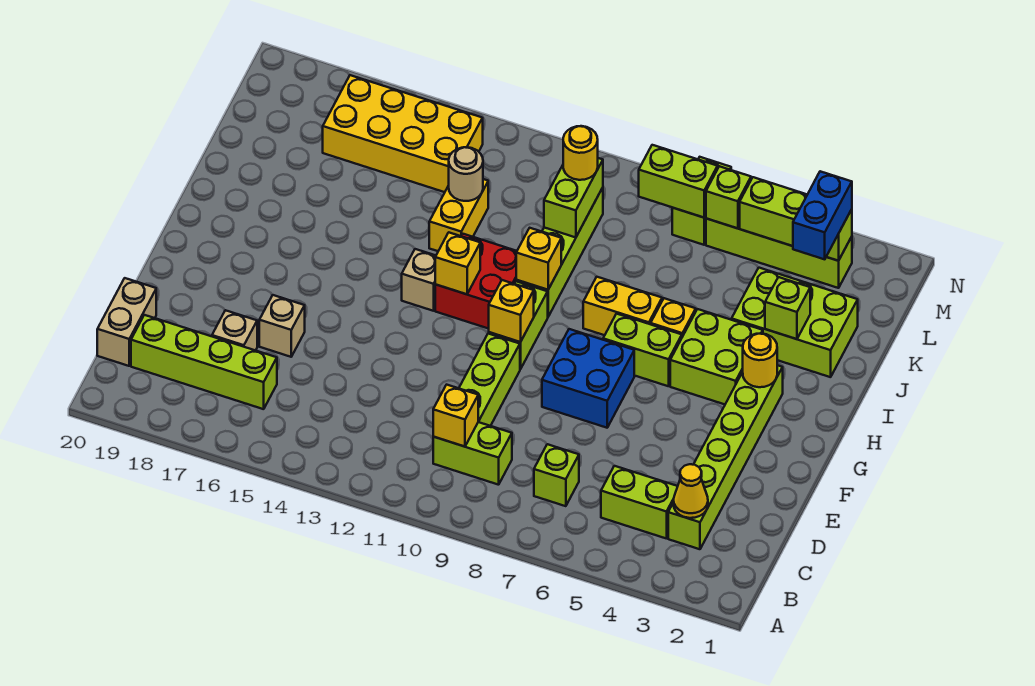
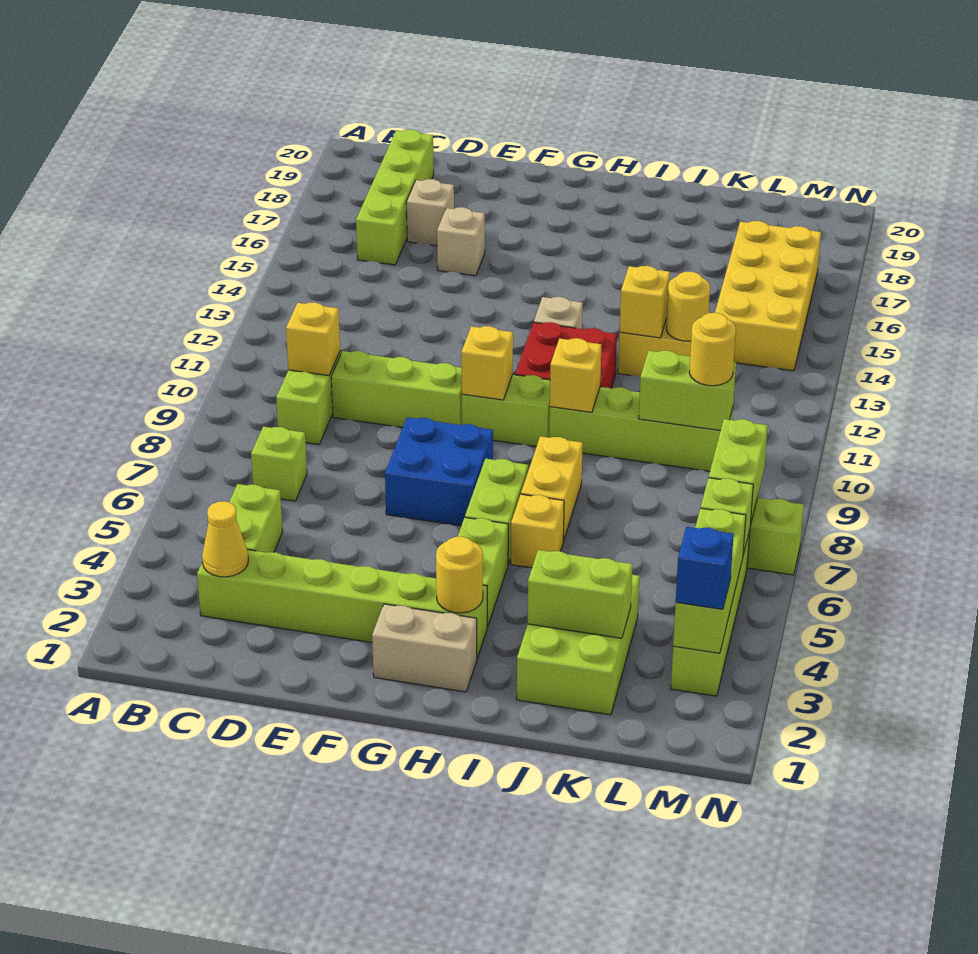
tan brick C20:D20 level 1 -> tan brick G2:H2 level 1
lime brick H4:I5 level 1 -> lime brick H4:H5 level 1
yellow brick H12 level 2 -> yellow brick J13 level 2
lime brick J3 level 2 -> lime brick J3:K3 level 2
tan round brick K13 level 2 -> yellow round brick K13 level 2
blue brick L3:M3 level 3 -> blue brick M3 level 3

